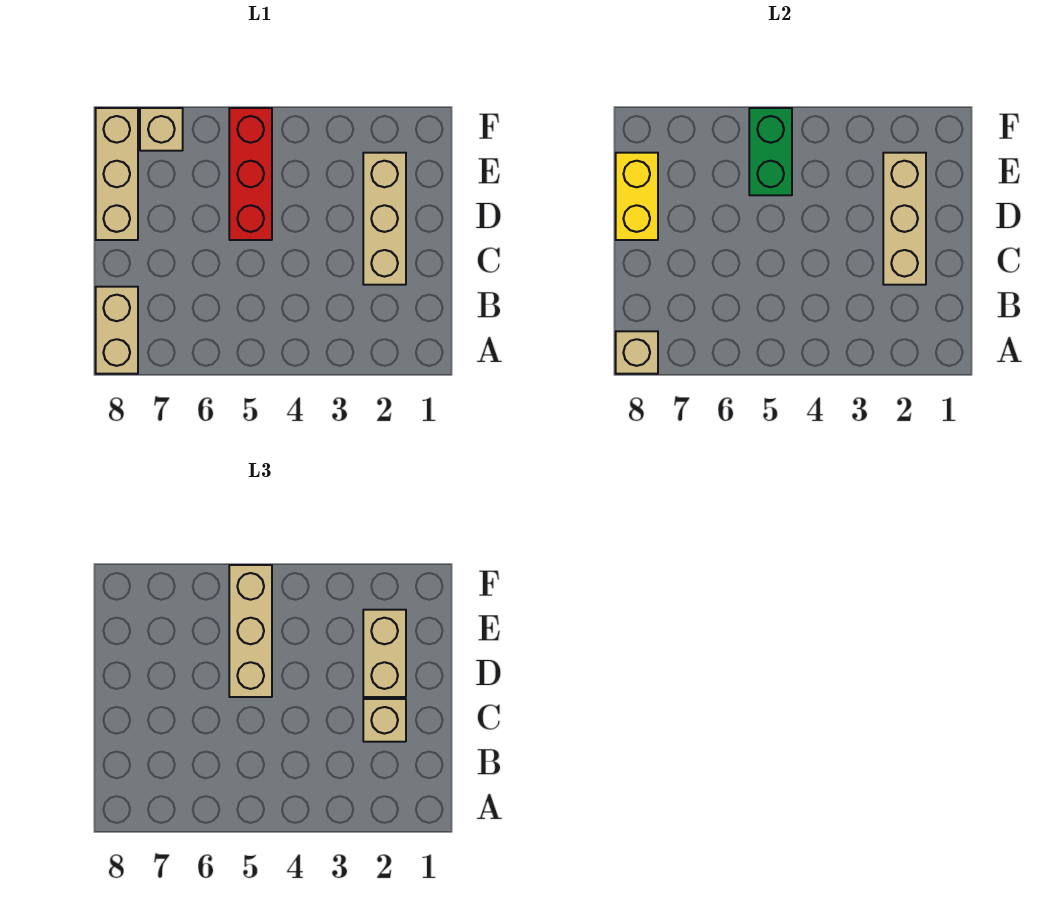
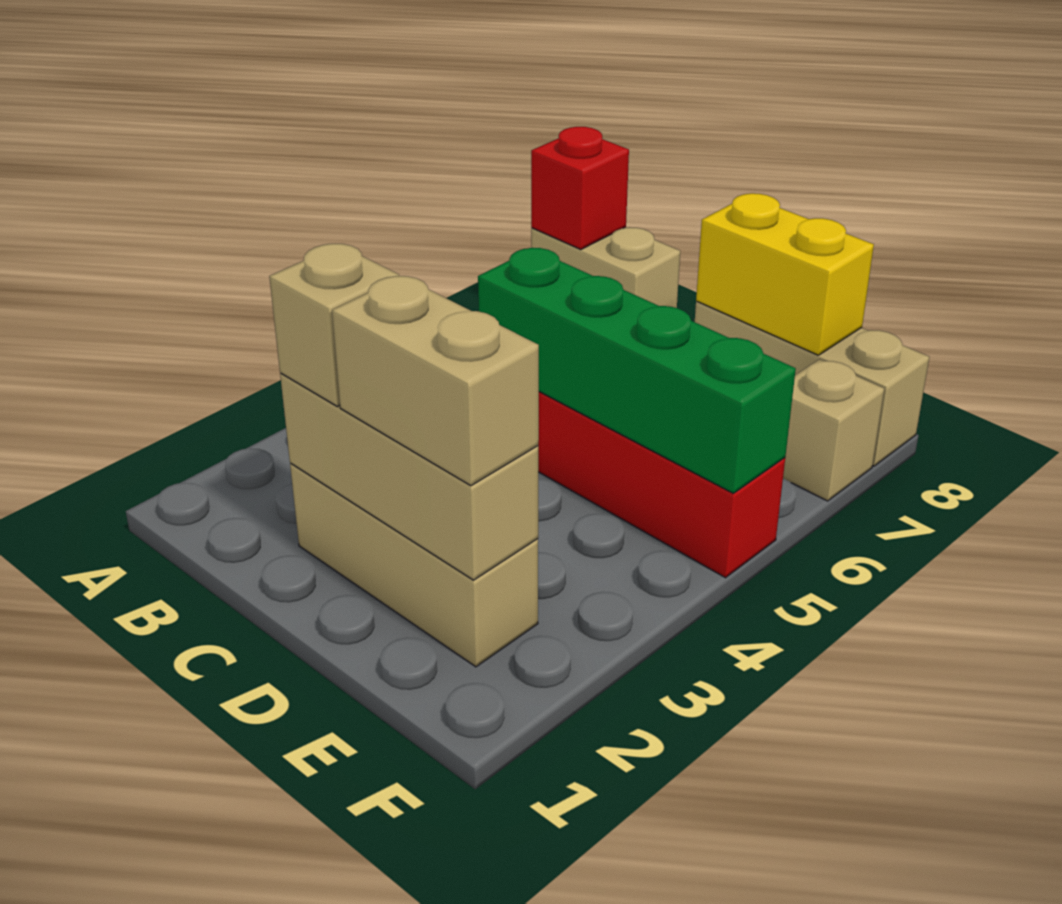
tan brick A8 level 2 -> red brick A8 level 2
tan brick D5:F5 level 3 -> none
green brick E5:F5 level 2 -> green brick C5:F5 level 2

